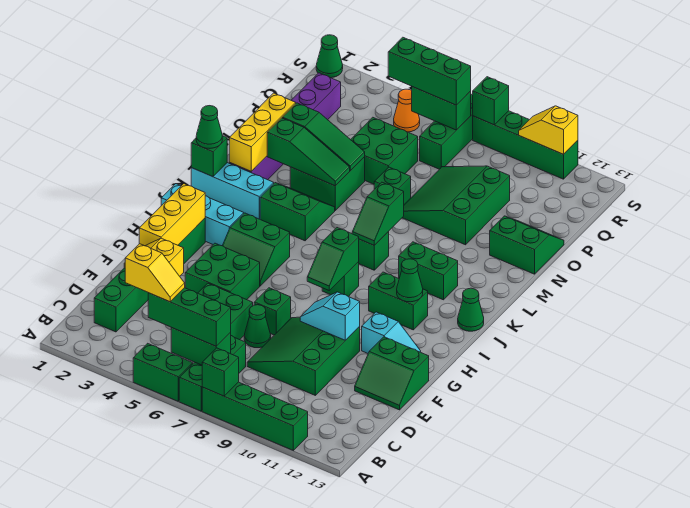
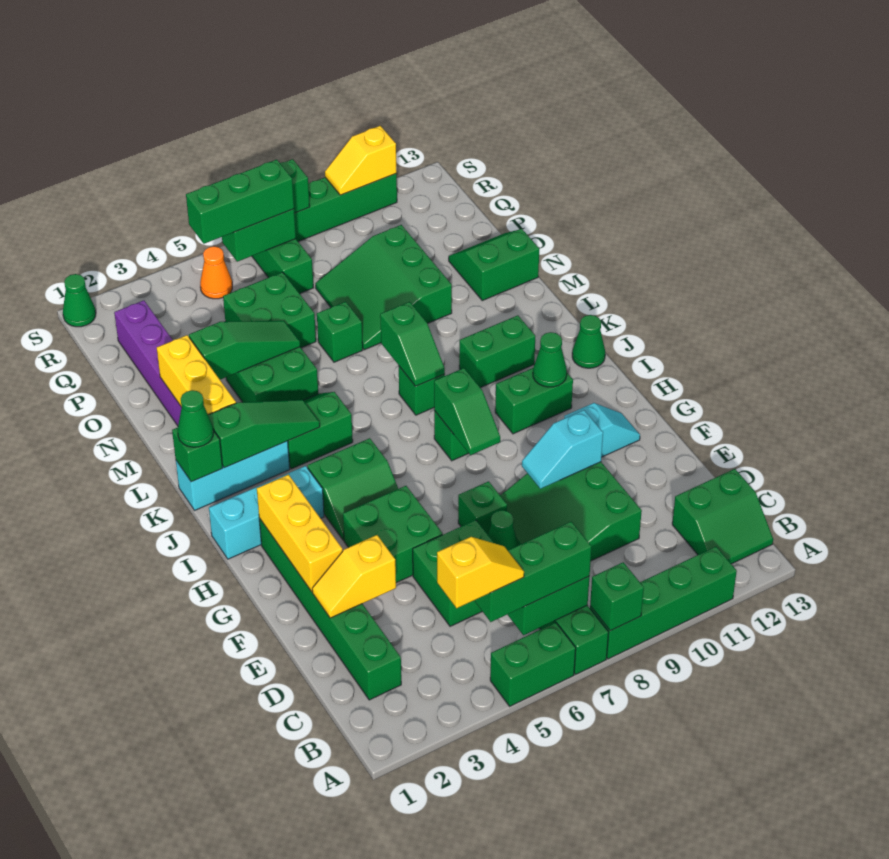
green slope E12:F13 level 1 top F -> green slope B12:C13 level 1 top C
green slope M3:M5 level 2 top 3 -> green slope K2:K4 level 2 top 2

